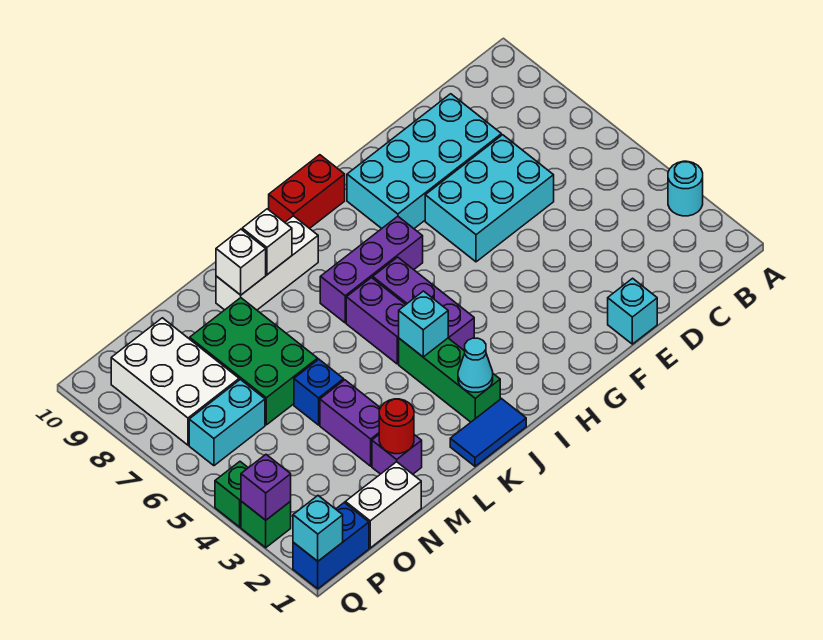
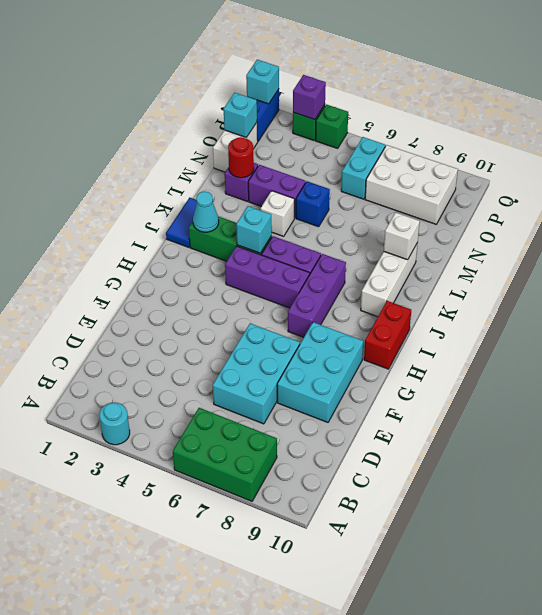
cyan brick D8:G9 level 1 -> cyan brick E8:G9 level 1
cyan brick E1 level 1 -> cyan brick O1 level 2
white brick K9 level 2 -> white brick L4 level 1
green brick M6:N8 level 1 -> green brick A6:B8 level 1

